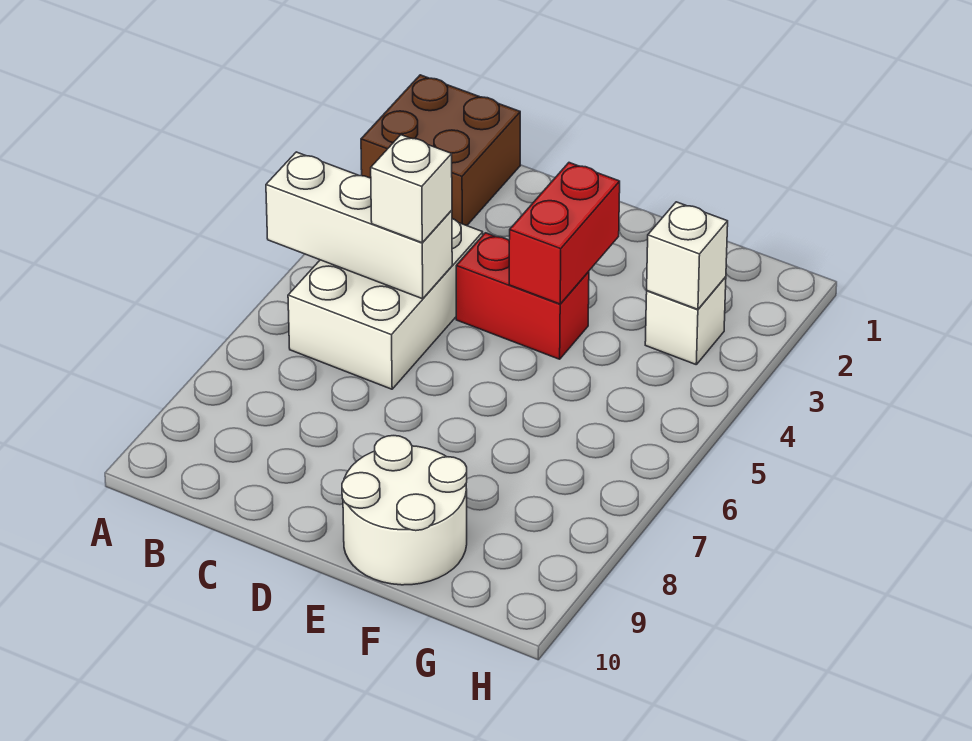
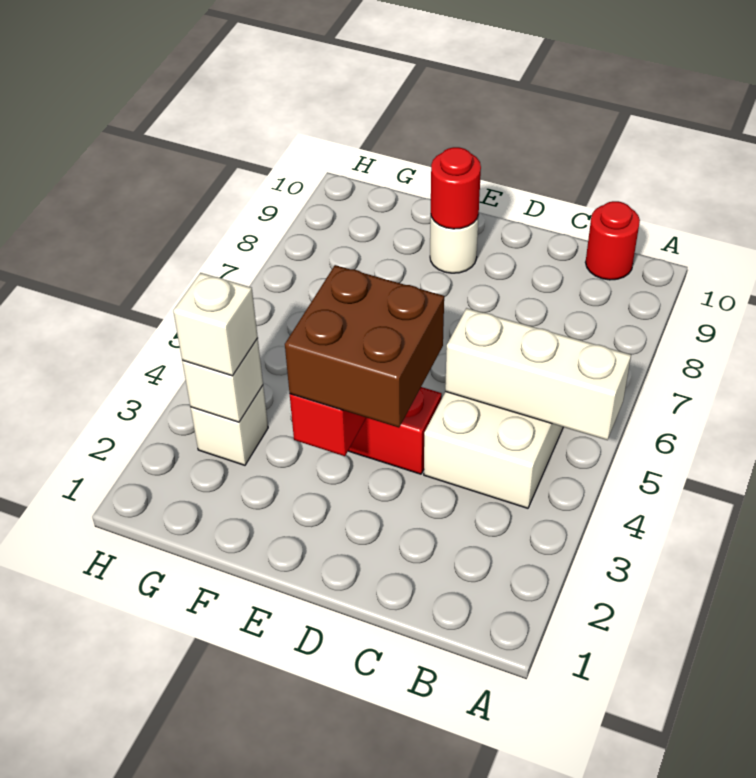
brown brick A1:B2 level 1 -> brown brick D3:E4 level 3
none -> red round brick B10 level 1
white brick C5 level 3 -> white brick G3 level 3
white round brick E9:F10 level 1 -> white round brick E9 level 1
none -> red round brick E9 level 2

